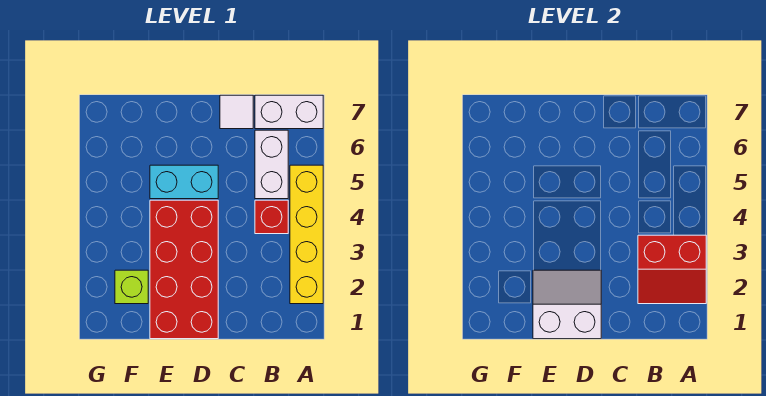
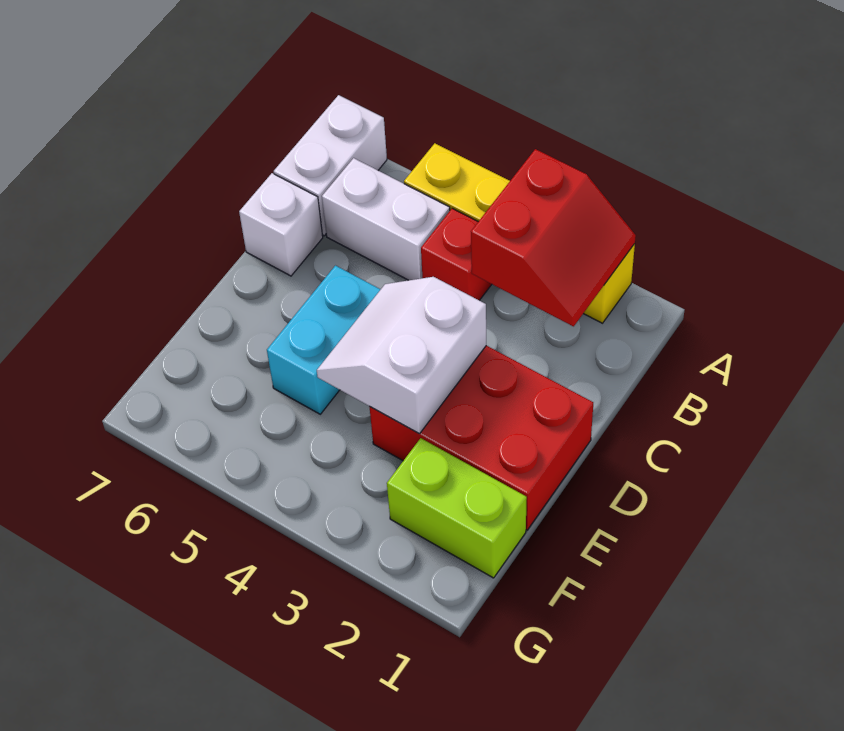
white tile C7 level 1 -> white brick C7 level 1
red brick D1:E4 level 1 -> red brick D1:E3 level 1
white slope D1:E2 level 2 top 1 -> white slope D3:E4 level 2 top 3
lime brick F2 level 1 -> lime brick F1:F2 level 1

